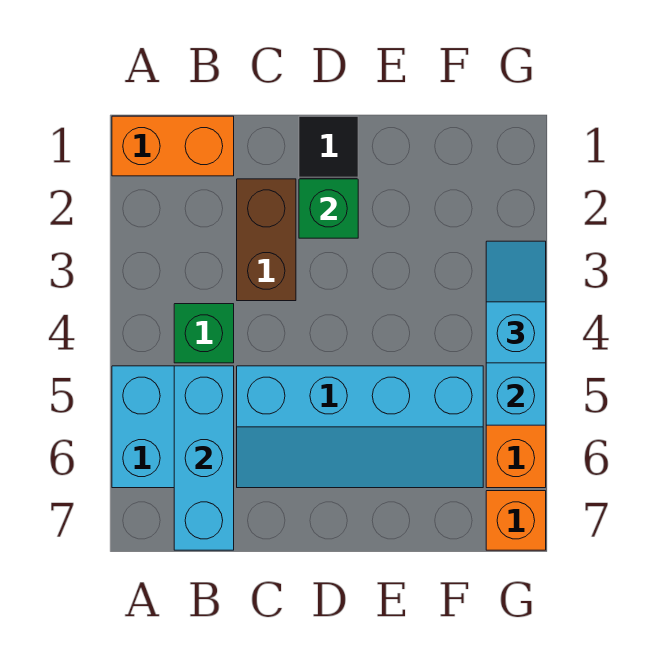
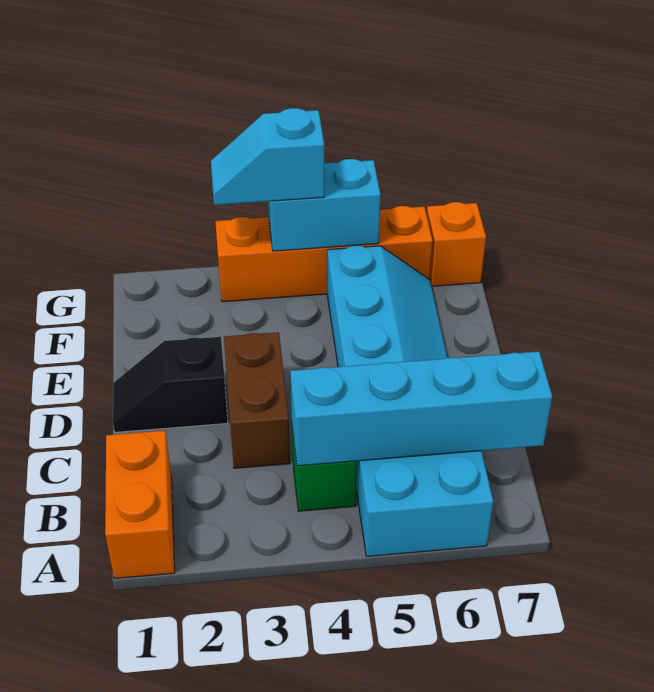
cyan brick B5:B7 level 2 -> cyan brick B4:B7 level 2
brown brick C2:C3 level 1 -> brown brick C3:D3 level 1
green brick D2 level 2 -> none

